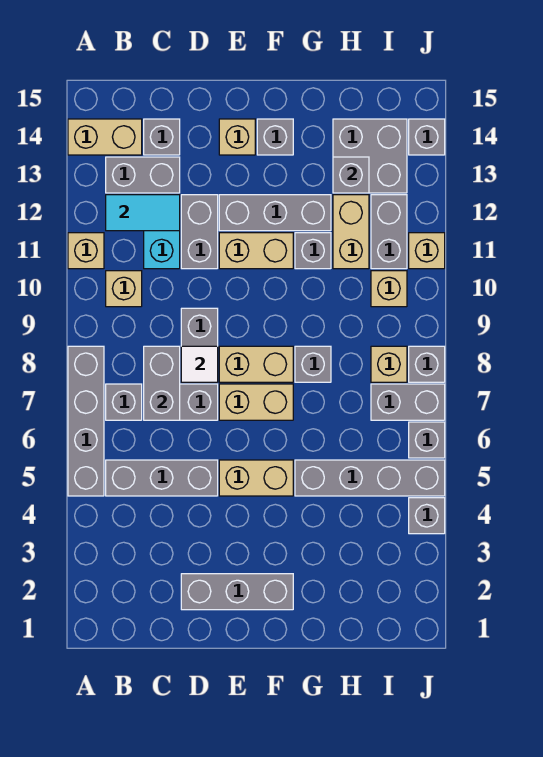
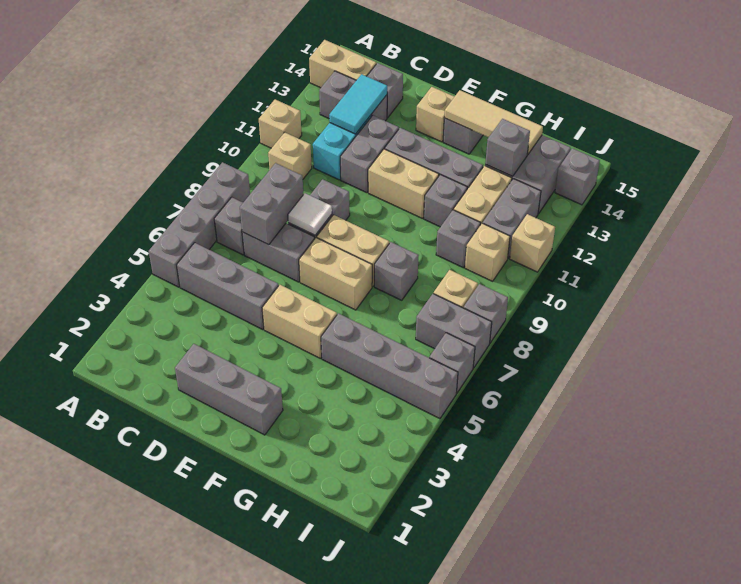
cyan tile B12:C12 level 2 -> cyan tile C12:C13 level 2
none -> tan tile F14:H14 level 2
grey brick J4 level 1 -> grey brick H10 level 1

